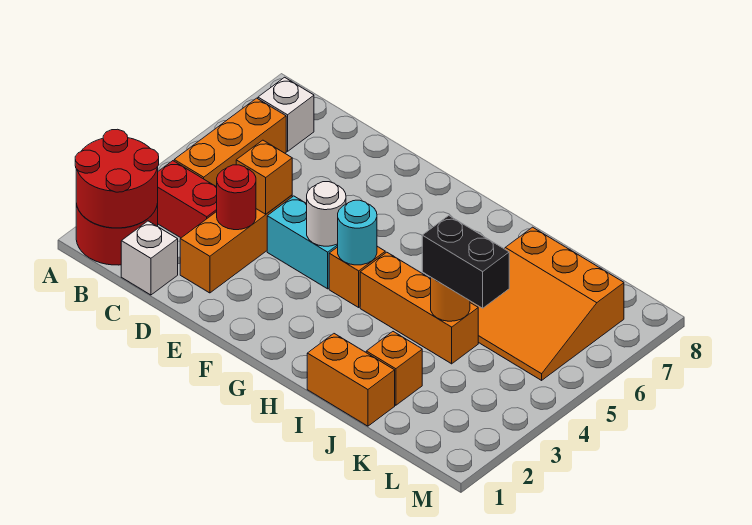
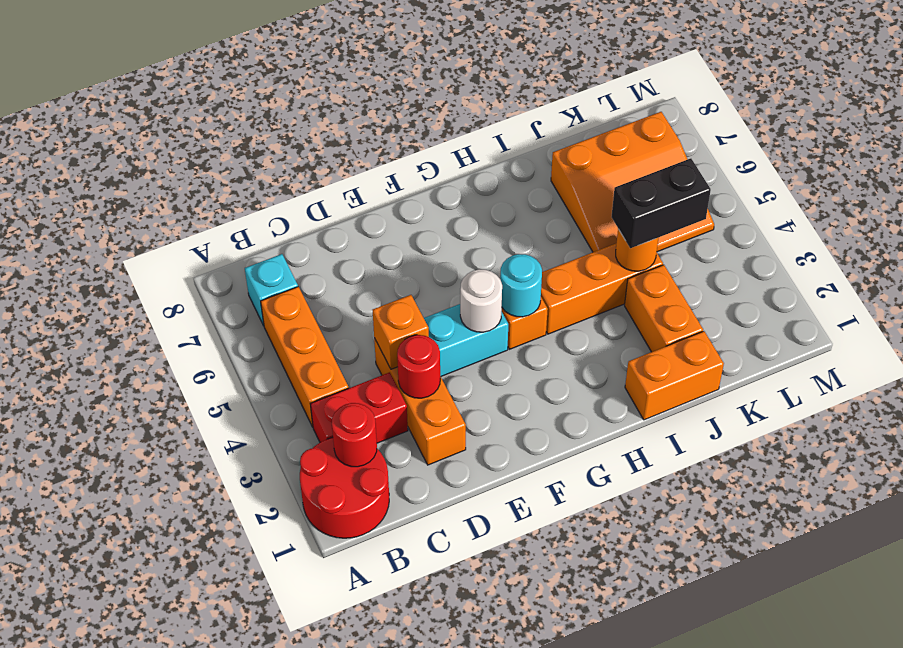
red round brick A1:B2 level 2 -> red round brick B2 level 2
white brick B7 level 1 -> cyan brick B7 level 1
white brick C1 level 1 -> none
orange brick J2 level 1 -> orange brick J2:J3 level 1

